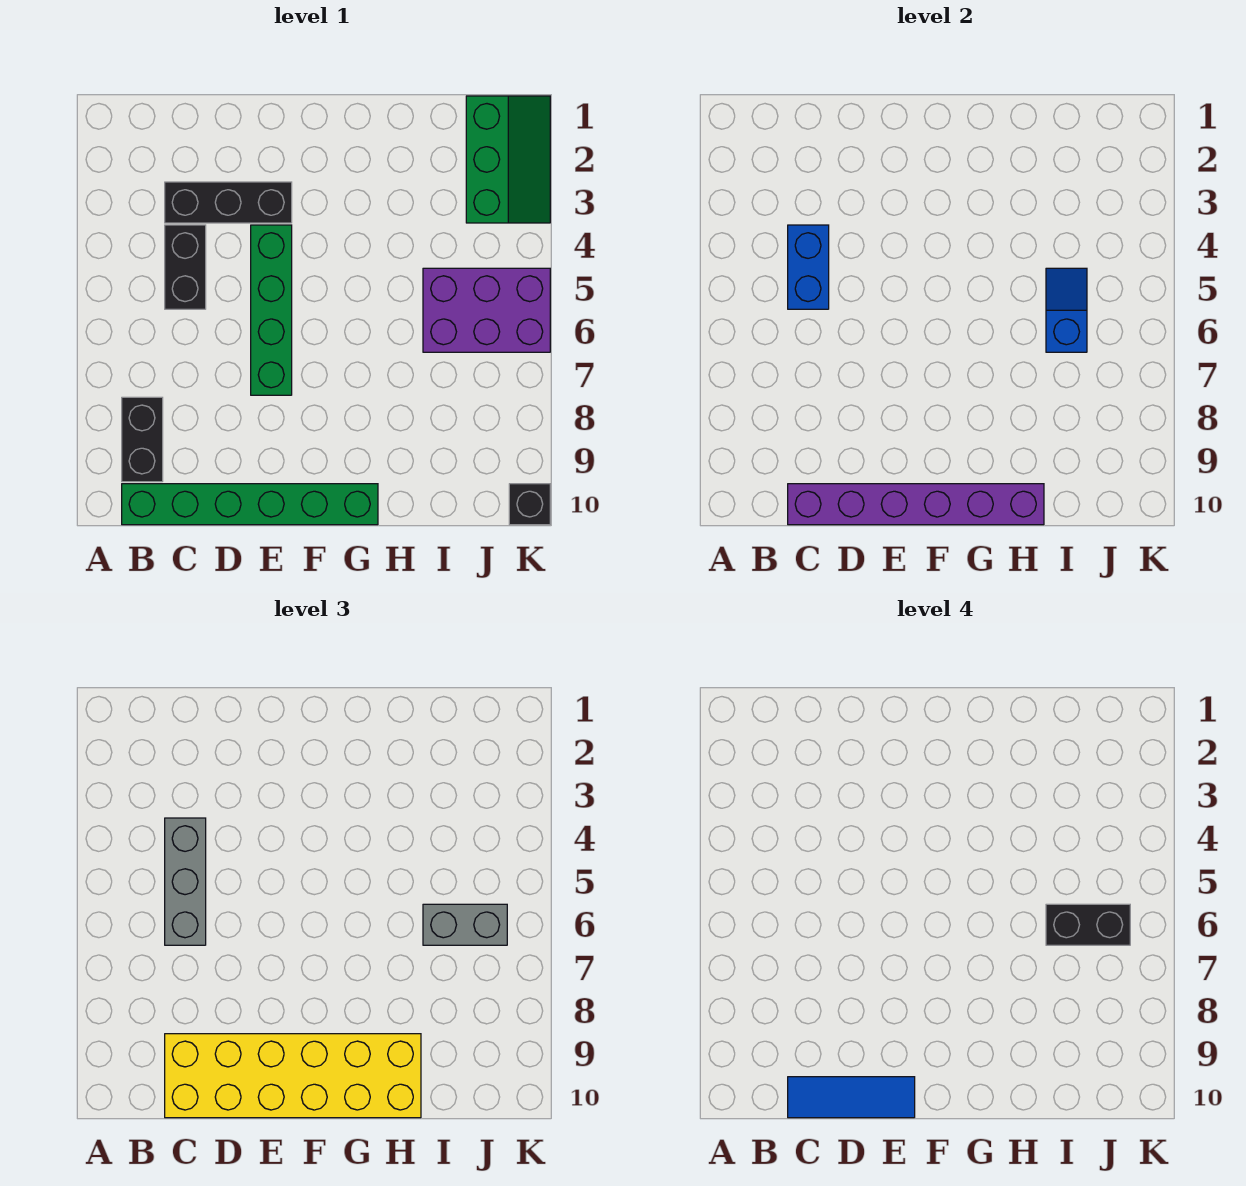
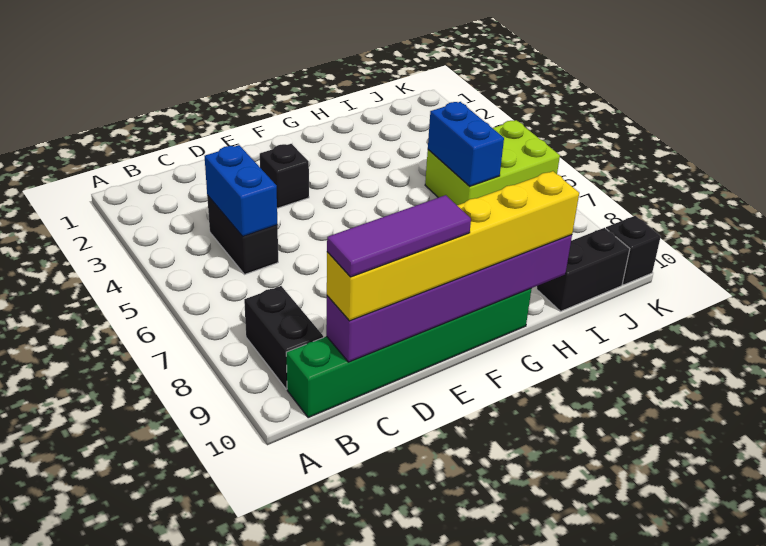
black brick C3:E3 level 1 -> black brick E3 level 1
grey brick C4:C6 level 3 -> none
yellow brick C9:H10 level 3 -> yellow brick C10:H10 level 3
blue tile C10:E10 level 4 -> purple tile C10:E10 level 4
green brick E4:E7 level 1 -> none
purple brick I5:K6 level 1 -> lime brick I5:K6 level 1
blue slope I5:I6 level 2 top 6 -> blue brick I5:I6 level 2
grey brick I6:J6 level 3 -> none
black brick I6:J6 level 4 -> black brick I10:J10 level 1
green slope J1:K3 level 1 top J -> none

